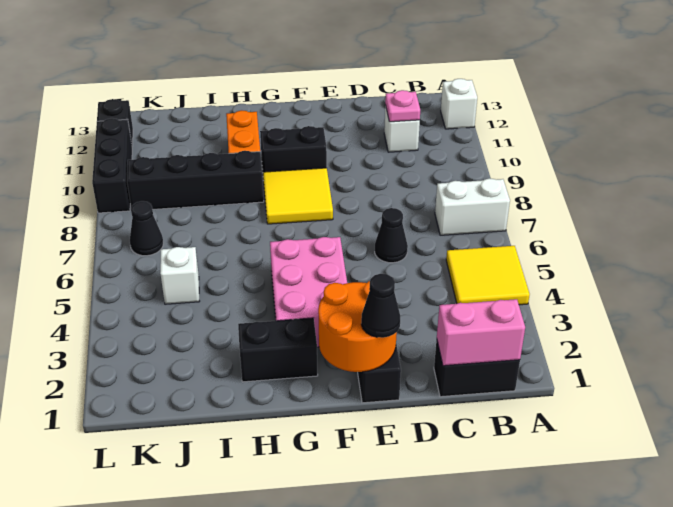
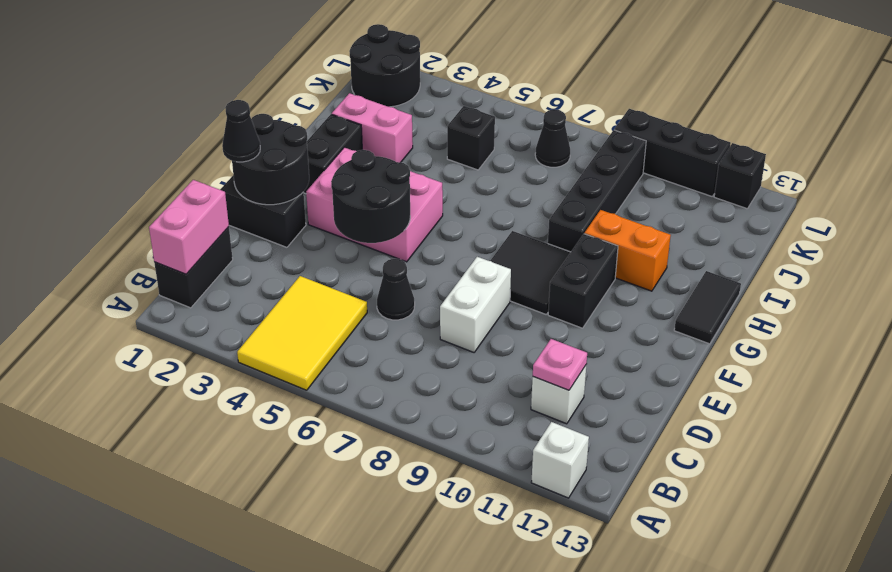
yellow tile A4:B5 level 1 -> yellow tile A4:C5 level 1
white brick A7:B7 level 1 -> white brick D8:E8 level 1
orange round brick E1:F2 level 2 -> black round brick E1:F2 level 2
none -> black round brick E4:F5 level 2
yellow tile F8:G9 level 1 -> black tile F8:G9 level 1
none -> black tile G13:H13 level 1
none -> pink brick I2:I3 level 1
white brick J5 level 1 -> black brick J5 level 1
none -> black round brick K1:L2 level 1

